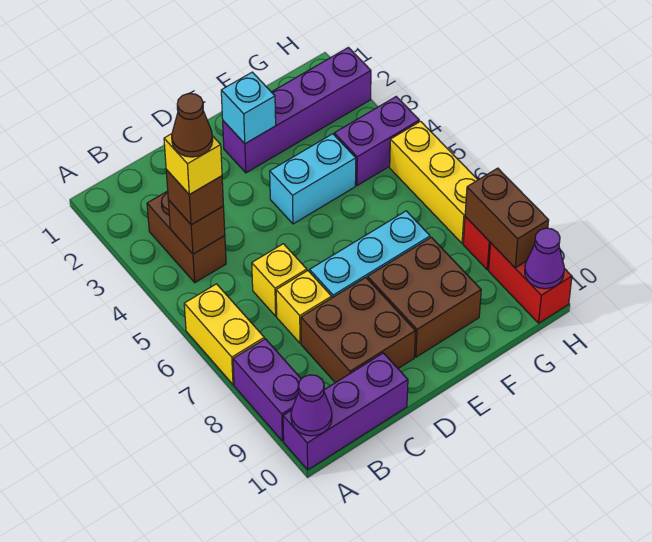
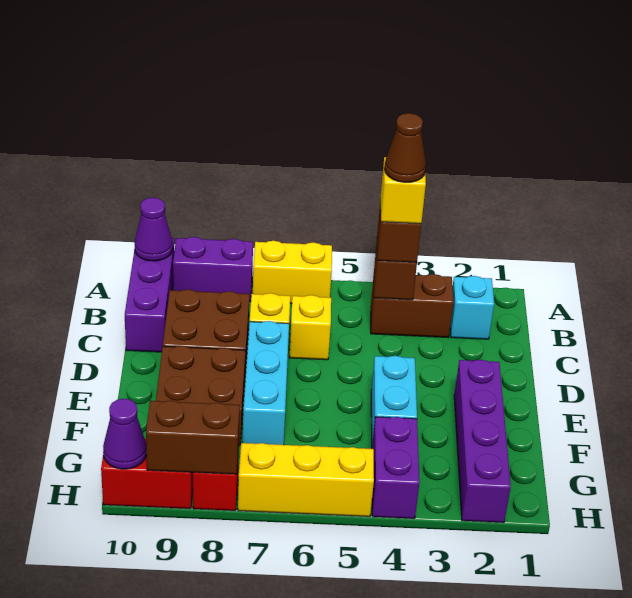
cyan brick E2 level 2 -> cyan brick B2 level 1

